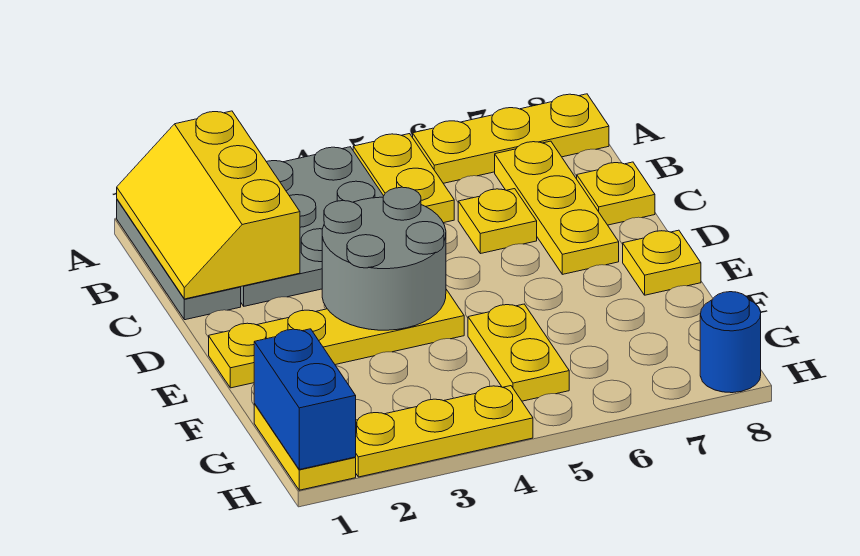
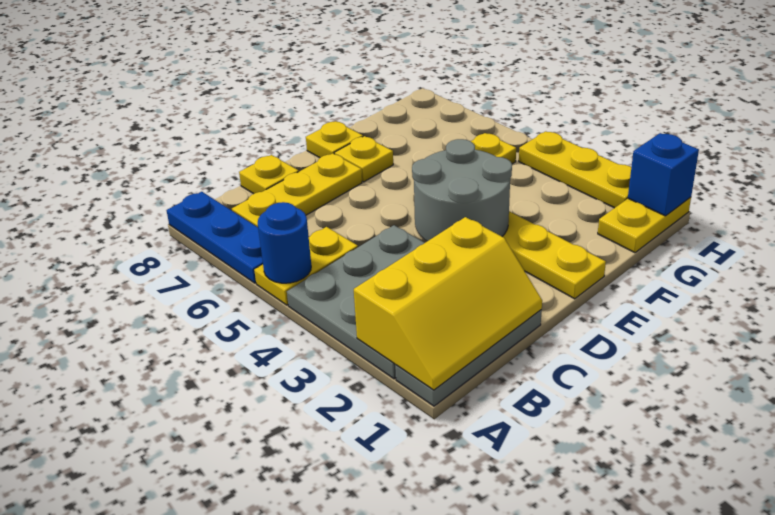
yellow plate A6:A8 level 1 -> blue plate A6:A8 level 1
yellow plate C6 level 1 -> yellow plate E7 level 1
blue brick G1:H1 level 2 -> blue brick H1 level 2
blue round brick H8 level 1 -> blue round brick A5 level 2

